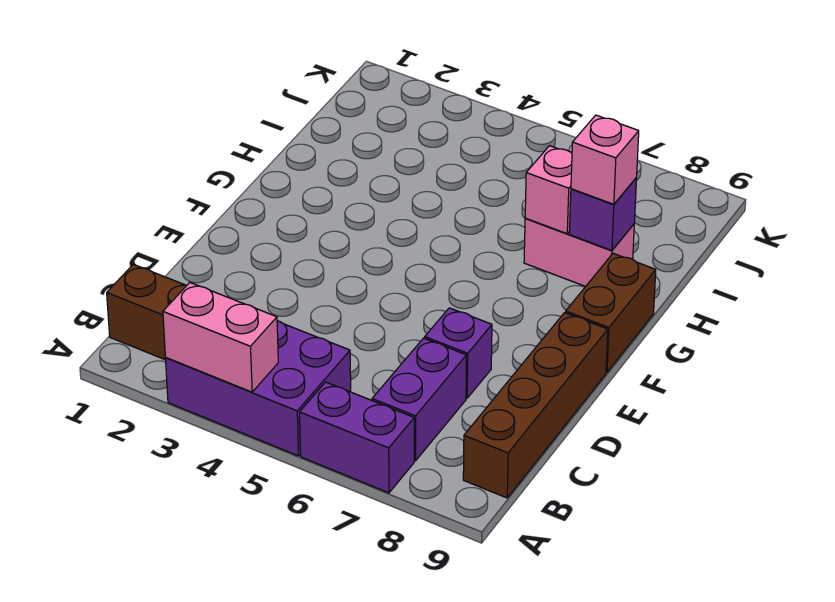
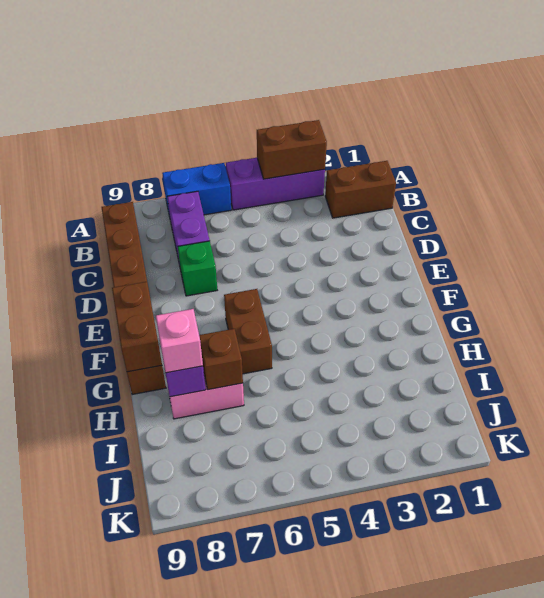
purple brick A3:B5 level 1 -> purple brick A3:A5 level 1
pink brick A3:A4 level 2 -> brown brick A3:A4 level 2
purple brick A6:A7 level 1 -> blue brick A6:A7 level 1
purple brick D7 level 1 -> green brick D7 level 1
none -> brown brick F6:G6 level 1
none -> brown brick F9:G9 level 2
pink brick H7 level 2 -> brown brick H7 level 2

